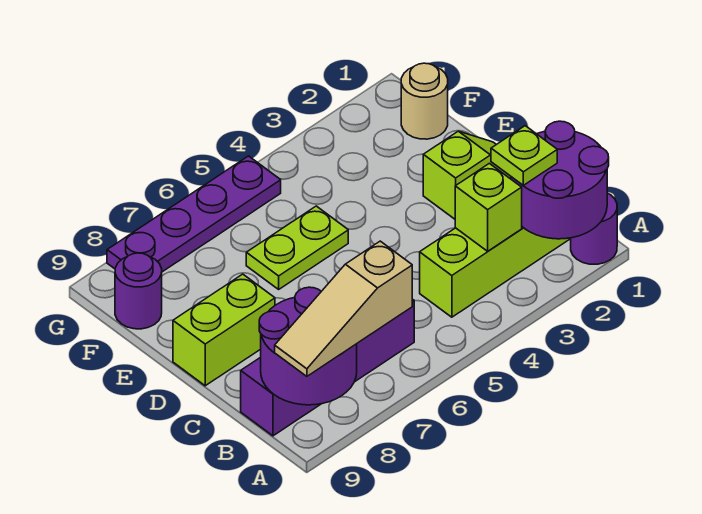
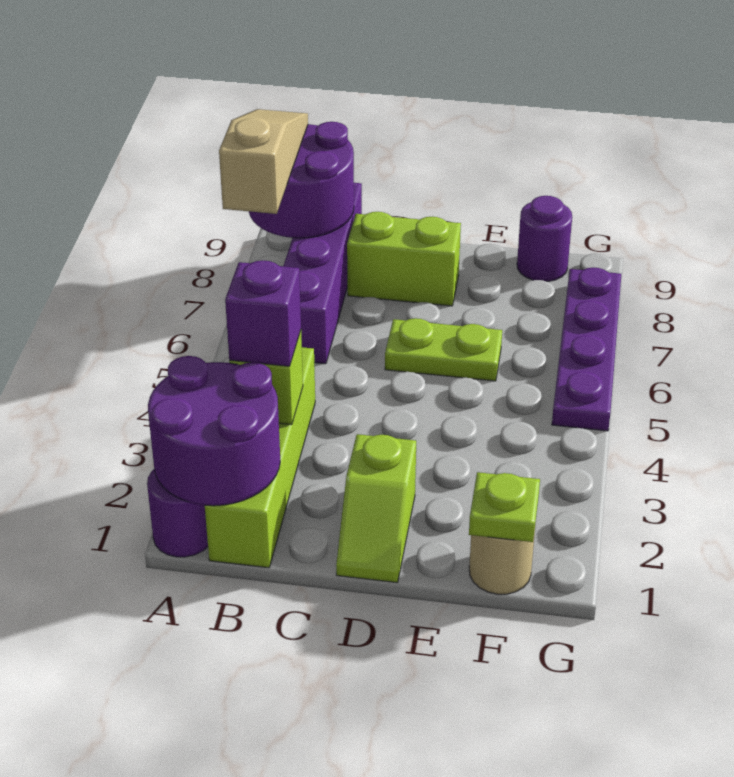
lime plate B2 level 3 -> lime plate F1 level 2
none -> purple brick B3 level 3
lime brick D8:D9 level 1 -> lime brick C8:D8 level 1
lime plate E5:E6 level 1 -> lime plate D6:E6 level 1

